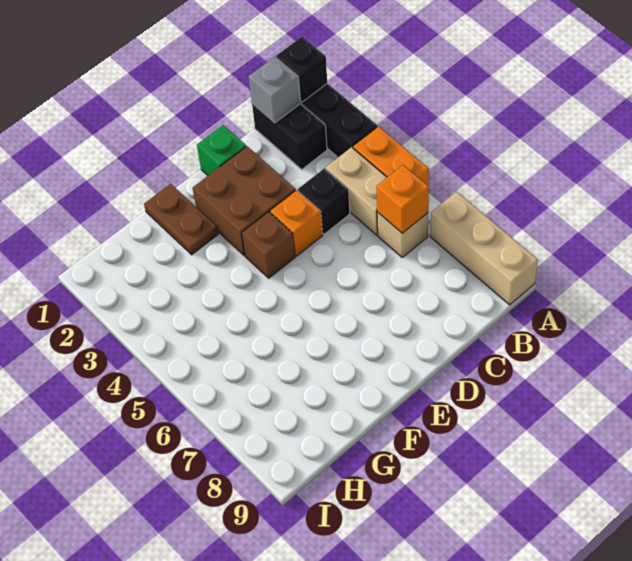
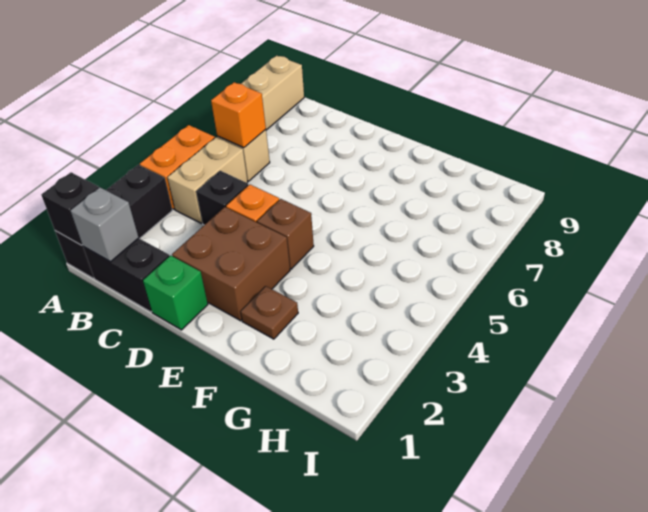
black brick B1:B2 level 1 -> black brick B1:C1 level 1
brown plate F1:F2 level 1 -> brown plate F2 level 1

